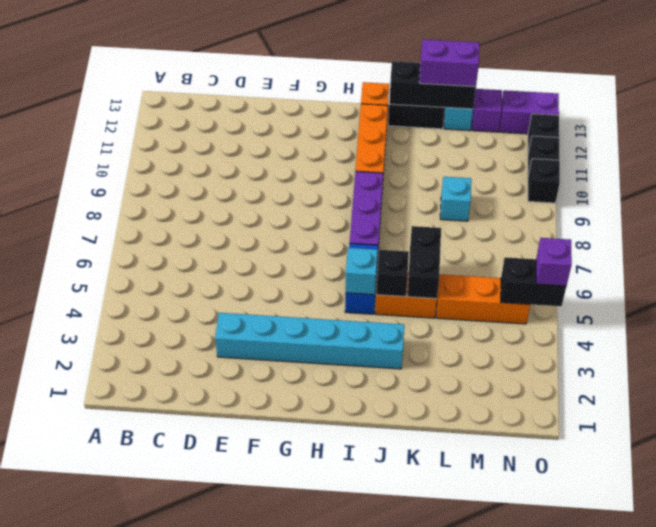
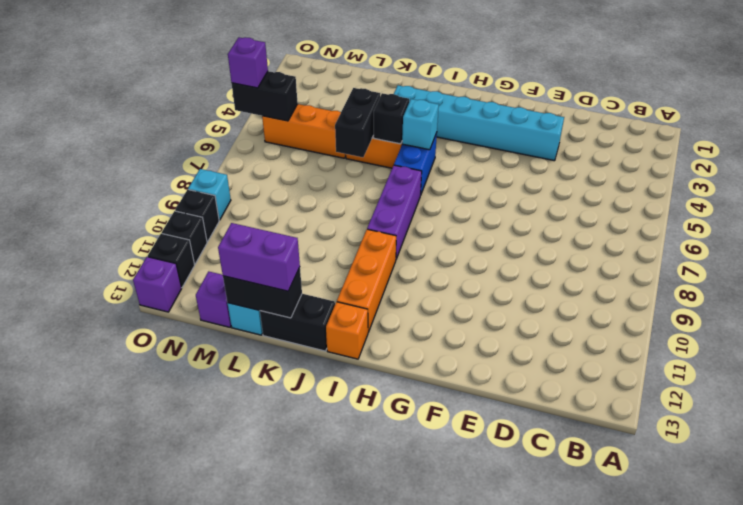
black brick J13:L13 level 2 -> black brick K13:L13 level 2
cyan brick L9 level 1 -> cyan brick O9 level 1
purple brick N13:O13 level 1 -> purple brick O13 level 1

